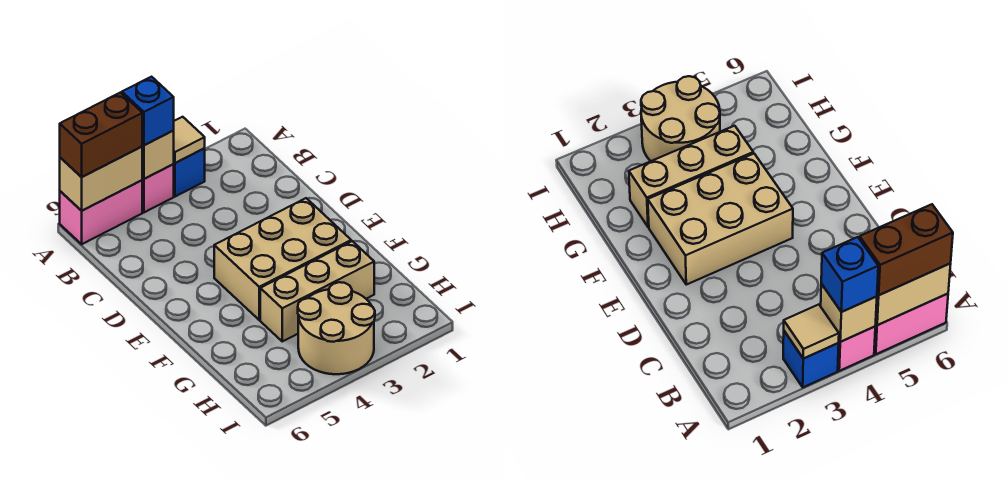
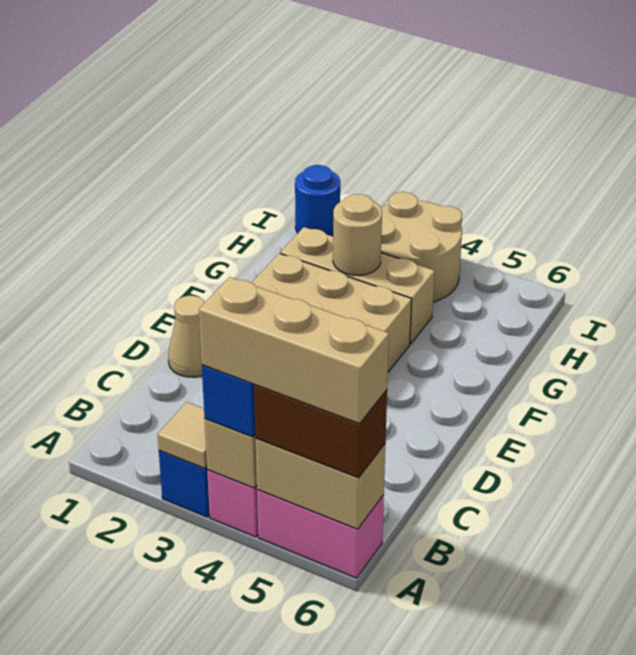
none -> tan brick A4:A6 level 4
none -> tan cone D1 level 1
none -> tan round brick G3 level 2
none -> blue round brick I1 level 1

